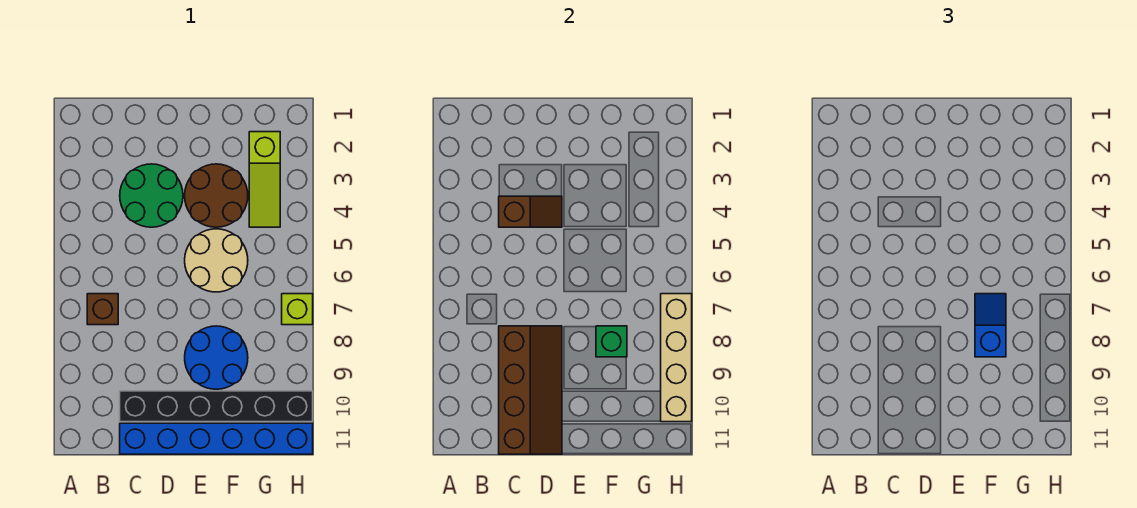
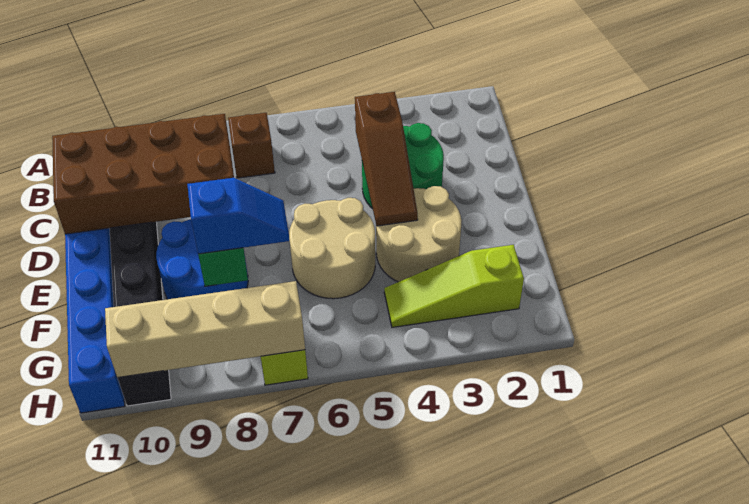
brown slope C4:D4 level 2 top C -> brown slope C4:E4 level 2 top C
brown slope C8:D11 level 2 top C -> brown brick C8:D11 level 2
brown round brick E3:F4 level 1 -> tan round brick E3:F4 level 1

